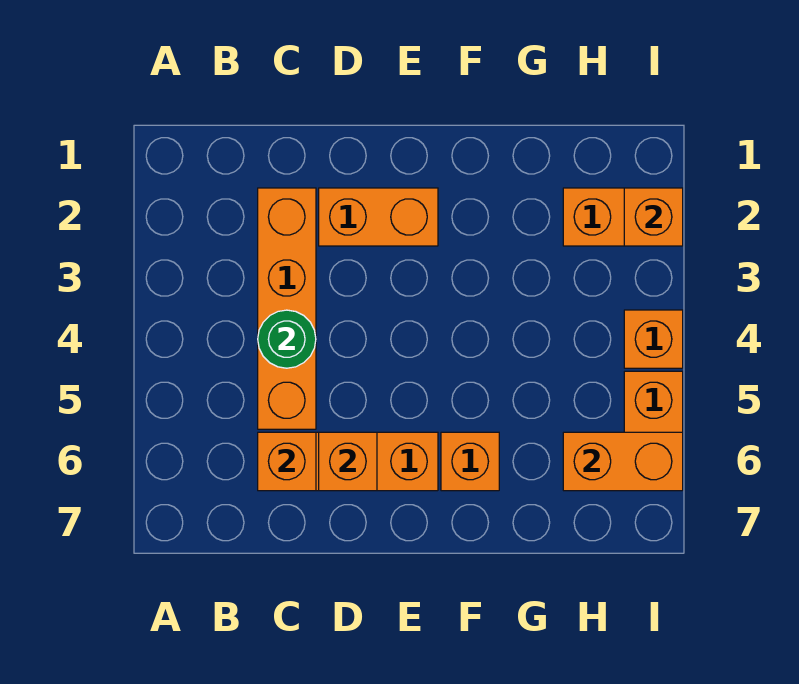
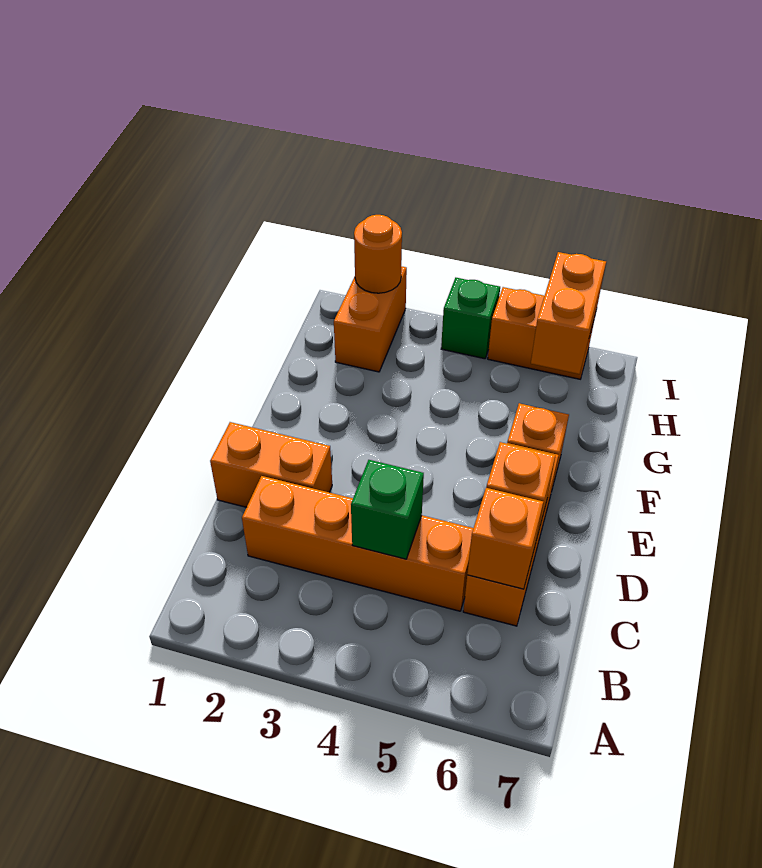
green round brick C4 level 2 -> green brick C4 level 2
orange brick D2:E2 level 1 -> orange brick D1:D2 level 1
orange brick I2 level 2 -> orange round brick I2 level 2
orange brick I4 level 1 -> green brick I4 level 1

